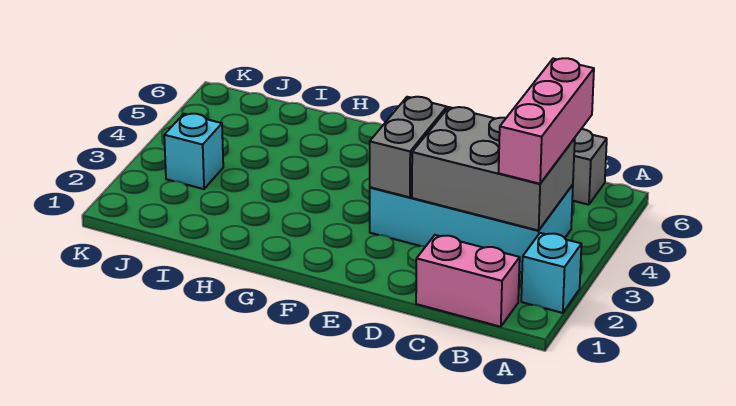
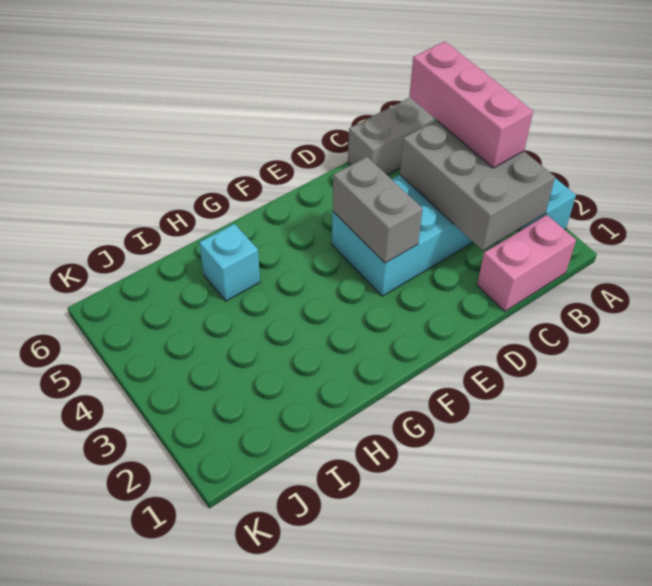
grey brick B3:D4 level 2 -> grey brick B2:C4 level 2
cyan brick J3 level 1 -> cyan brick H5 level 1

